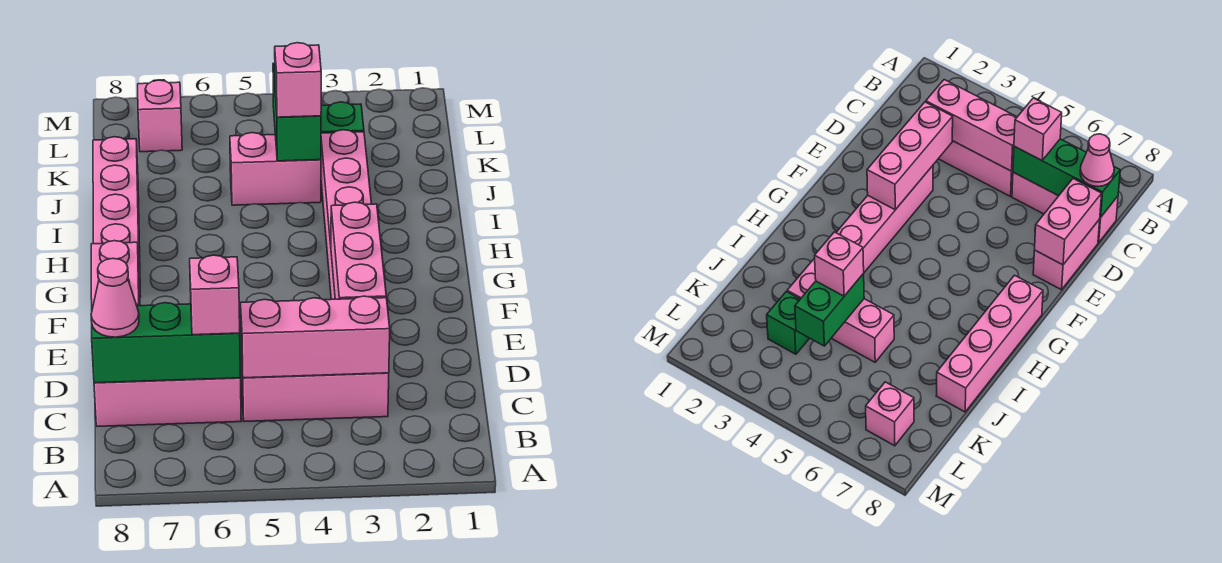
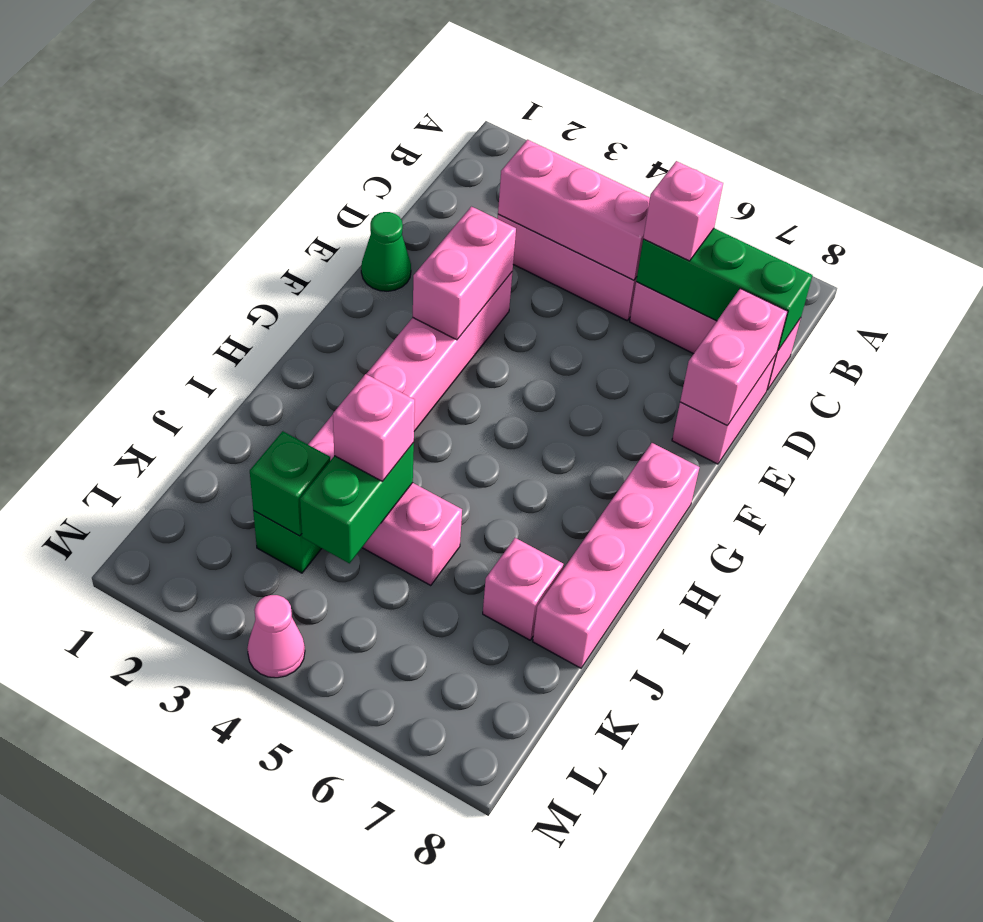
pink cone C8 level 3 -> pink cone M4 level 1
pink brick D3:F3 level 2 -> pink brick E3:F3 level 2
none -> green cone E1 level 1
none -> green brick K3 level 2
pink brick L7 level 1 -> pink brick J7 level 1

